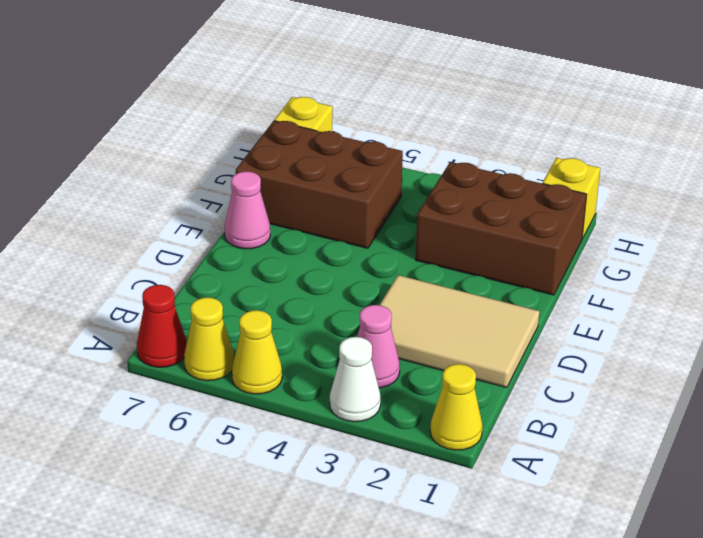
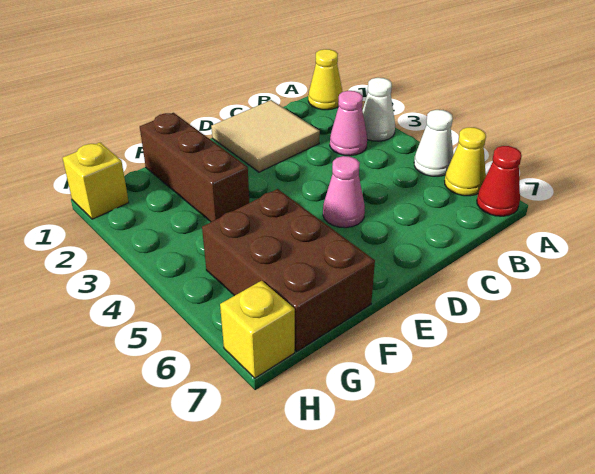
yellow cone A5 level 1 -> white cone A5 level 1
tan tile C1:D3 level 1 -> tan tile C1:D2 level 1
pink cone E7 level 1 -> pink cone D5 level 1
brown brick F1:G3 level 1 -> brown brick F1:F3 level 1

